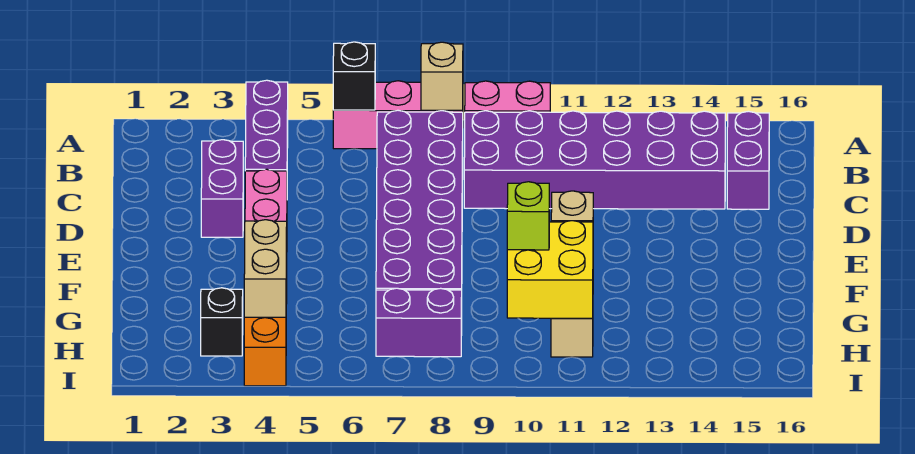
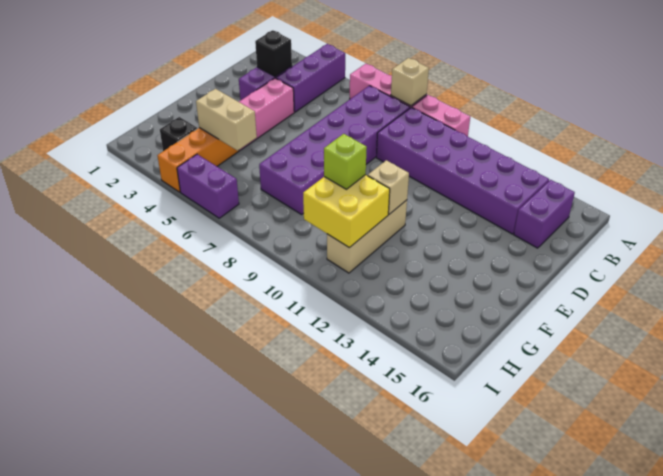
black brick A6 level 2 -> black brick C3 level 2
tan brick G4:H4 level 2 -> tan brick G4:G5 level 2
purple brick H7:H8 level 1 -> purple brick I5:I6 level 1

